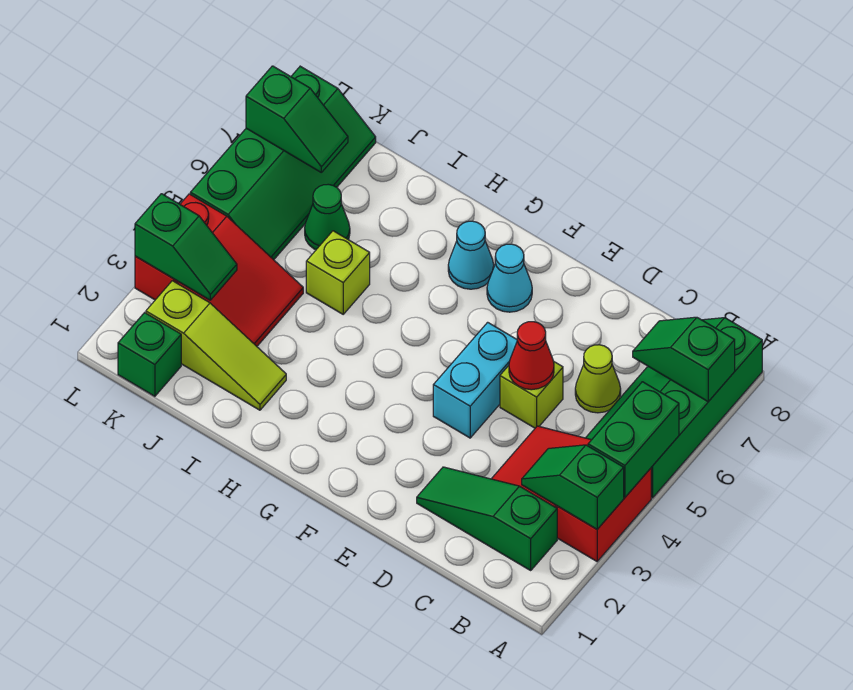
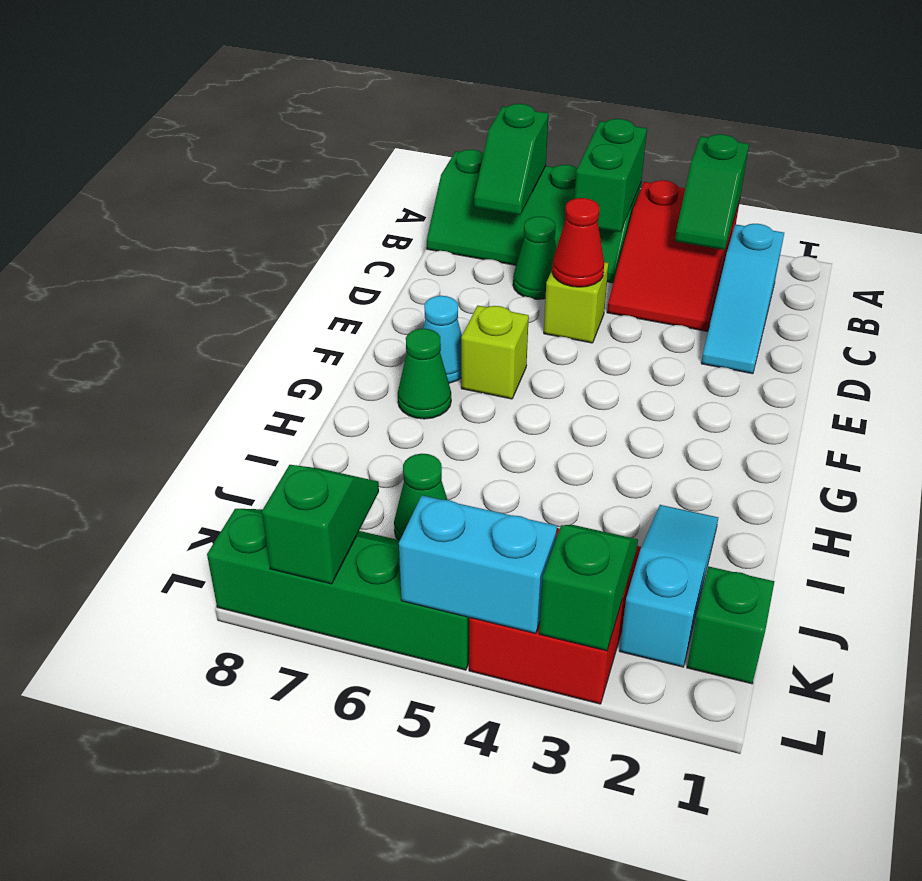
green brick A4:A5 level 2 -> green brick A5:B5 level 2
green slope B2:D2 level 1 top B -> cyan slope B2:D2 level 1 top B
lime cone C6 level 1 -> green cone C6 level 1
cyan brick E4:E5 level 1 -> cyan brick L4:L5 level 2
cyan cone G7 level 1 -> green cone G7 level 1
lime slope I2:K2 level 1 top K -> cyan slope I2:K2 level 1 top K
lime brick I5 level 1 -> lime brick F6 level 1

